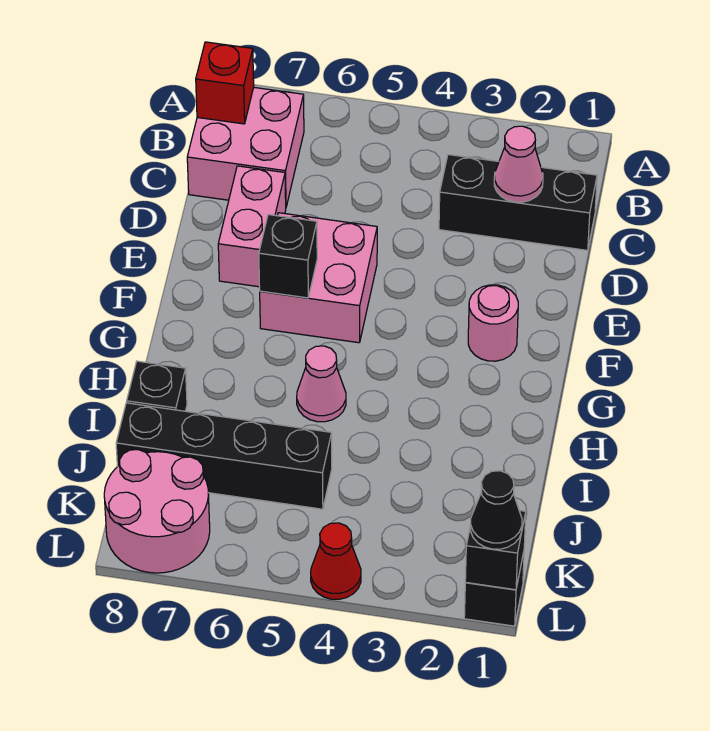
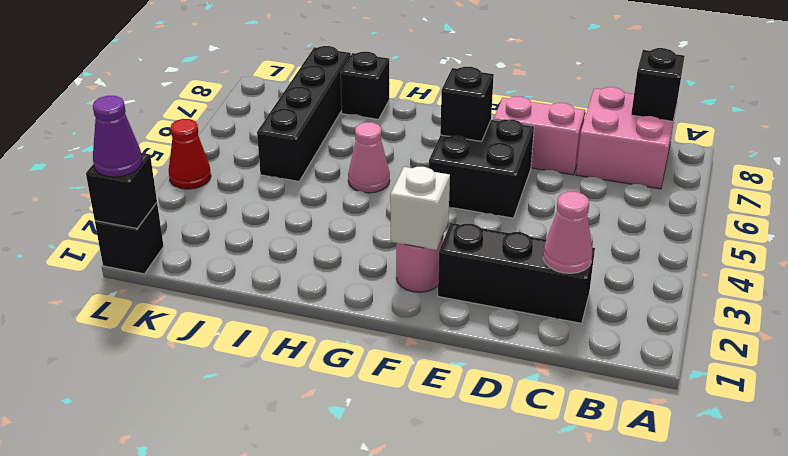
red brick B8 level 2 -> black brick B8 level 2
black brick C1:C3 level 1 -> black brick C2:E2 level 1
pink brick E5:F6 level 1 -> black brick E5:F6 level 1
none -> white brick F2 level 2
pink round brick K7:L8 level 1 -> none
black cone L1 level 3 -> purple cone L1 level 3

